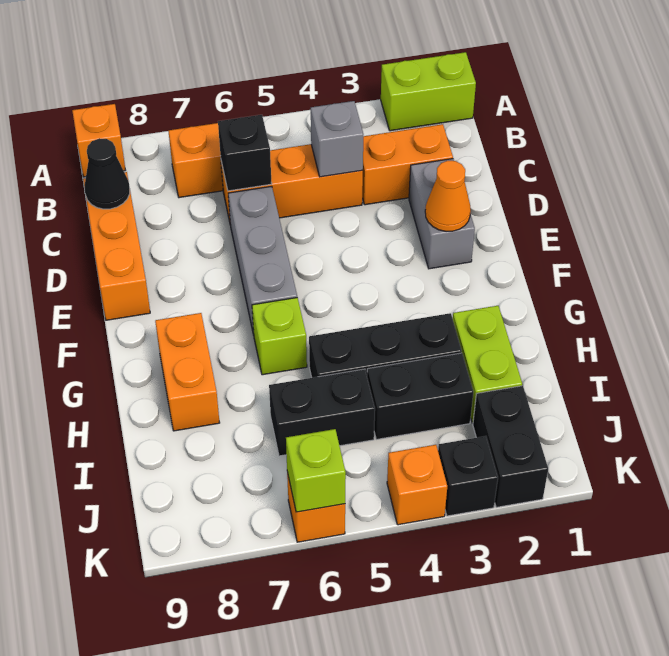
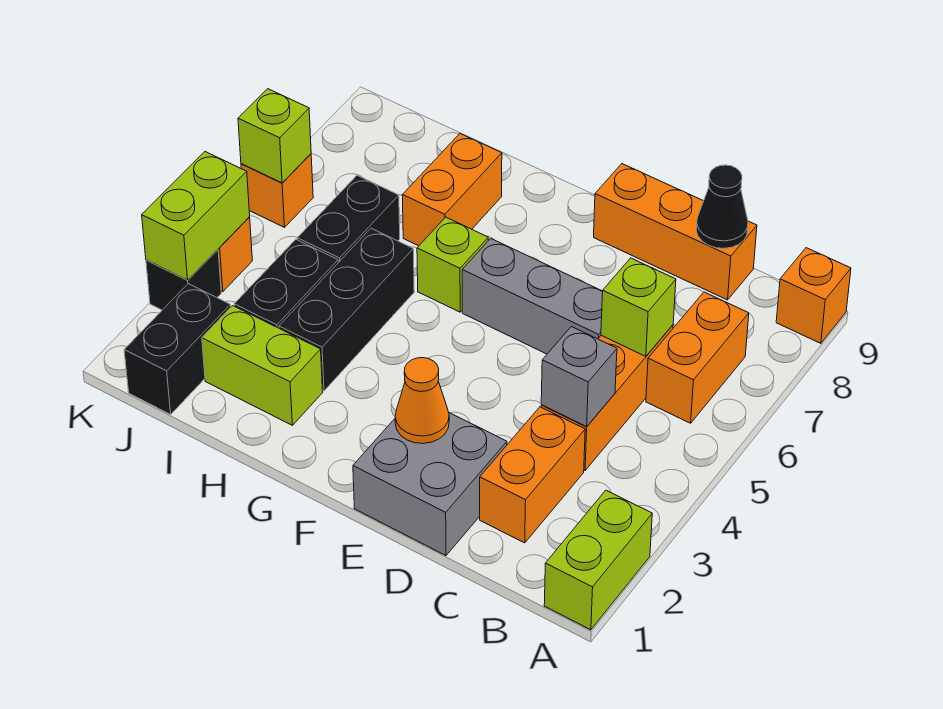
black brick C6 level 2 -> lime brick C6 level 2
grey brick D2:E2 level 1 -> grey brick D1:E2 level 1
orange brick G8:H8 level 1 -> orange brick H7:H8 level 1
black brick J2:K2 level 1 -> black brick J1:J2 level 1
none -> lime brick K3:K4 level 2

